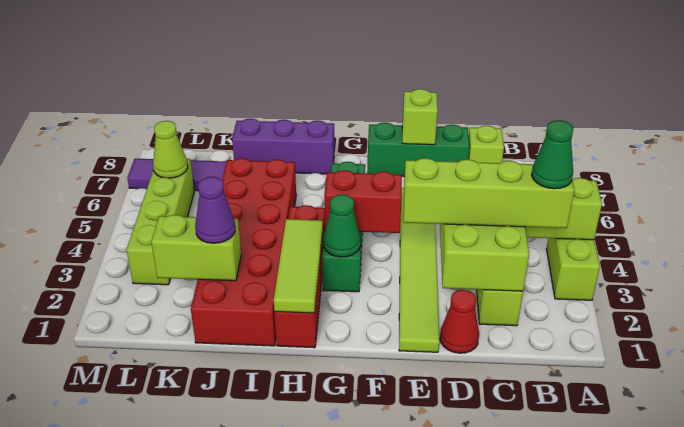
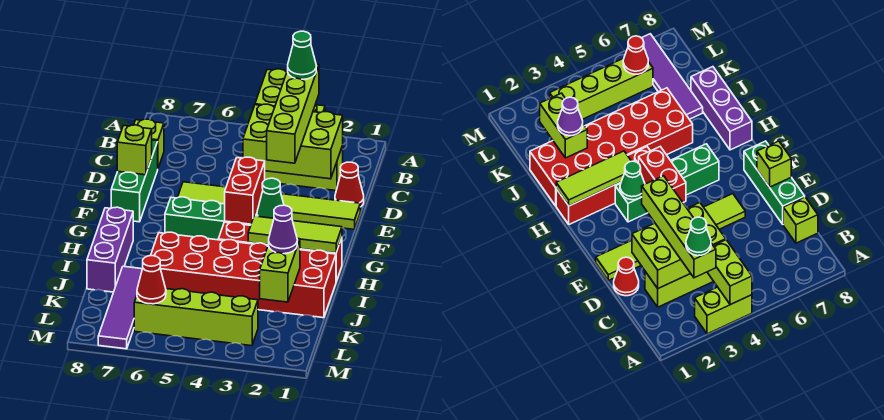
lime cone L6 level 2 -> red cone L6 level 2

